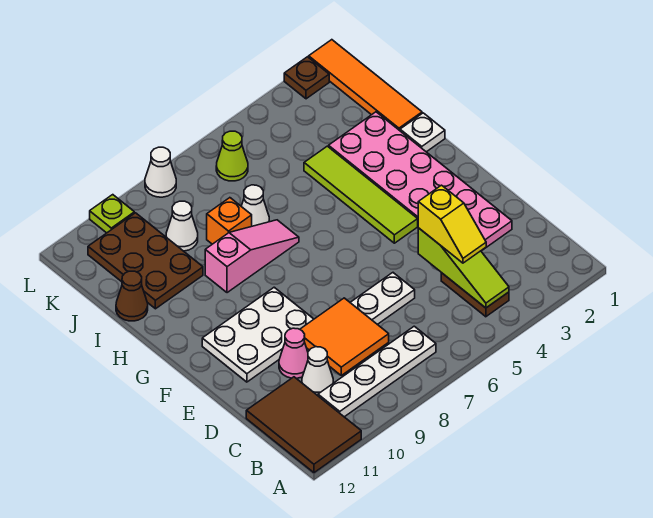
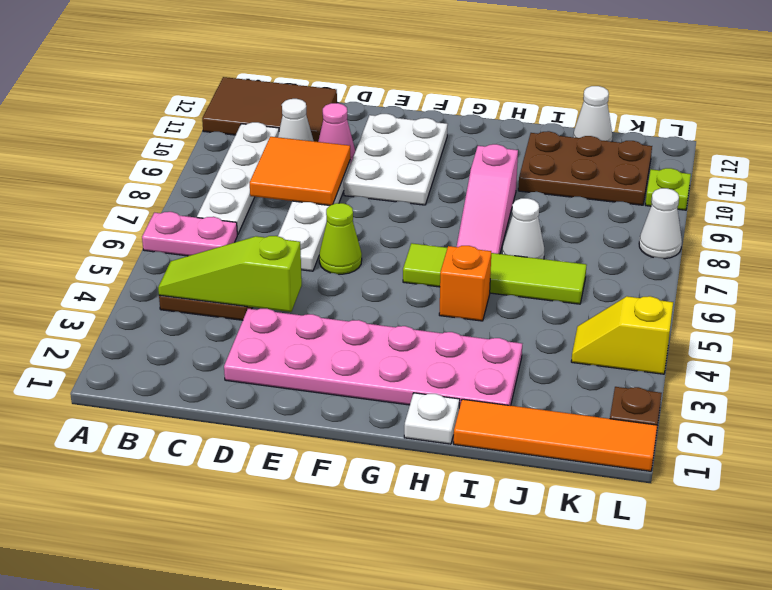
none -> pink plate A6:B6 level 1
yellow slope C4:D4 level 3 top D -> yellow slope K4:L4 level 1 top L
lime tile F4:I4 level 1 -> lime tile G6:J6 level 1
orange brick I8 level 1 -> orange brick H5 level 1
brown cone I12 level 1 -> none
white cone J9 level 1 -> white cone J12 level 1
lime cone K6 level 1 -> lime cone E6 level 1

